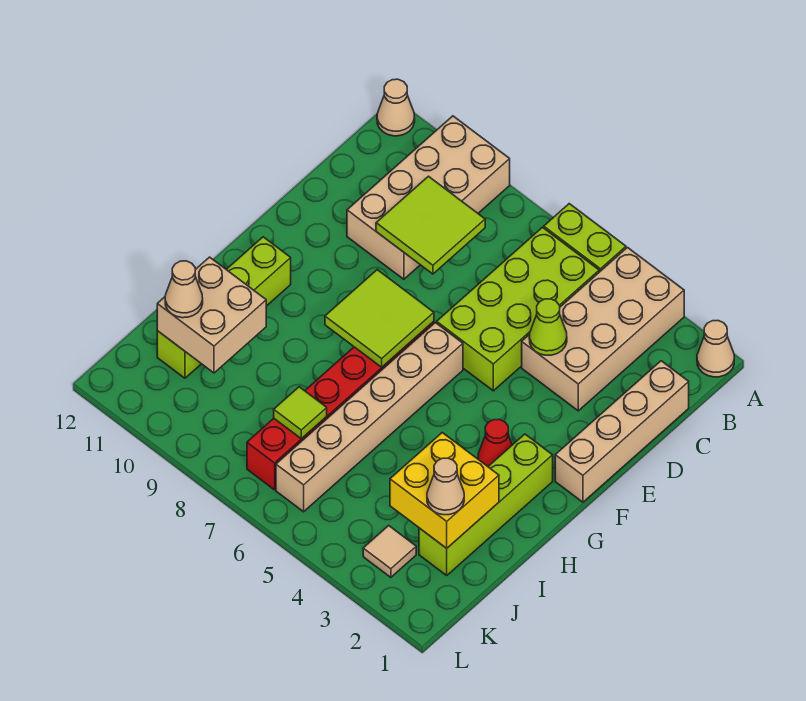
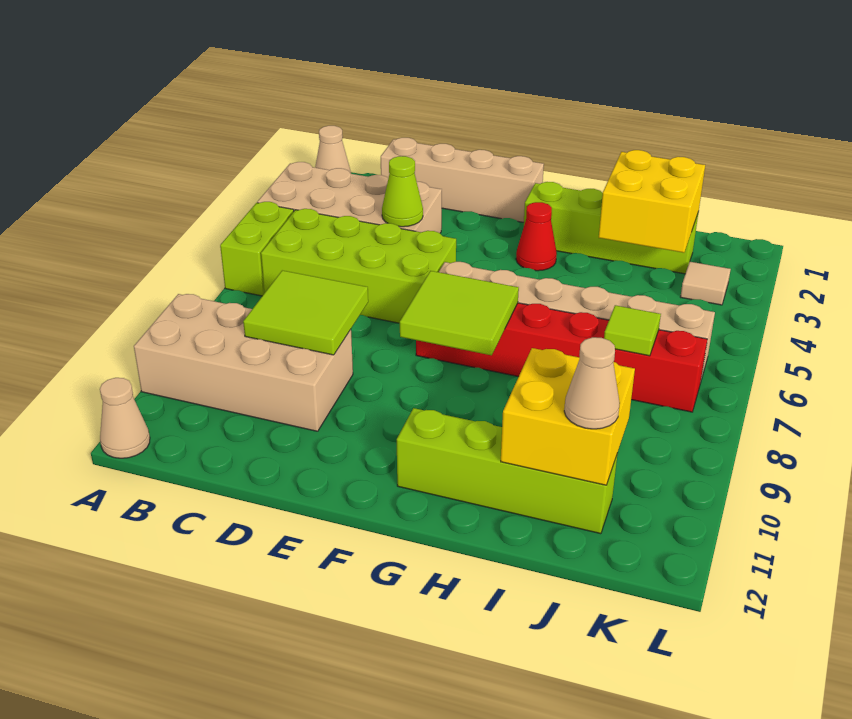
tan brick I10:J11 level 2 -> yellow brick I10:J11 level 2
tan cone J2 level 3 -> none

